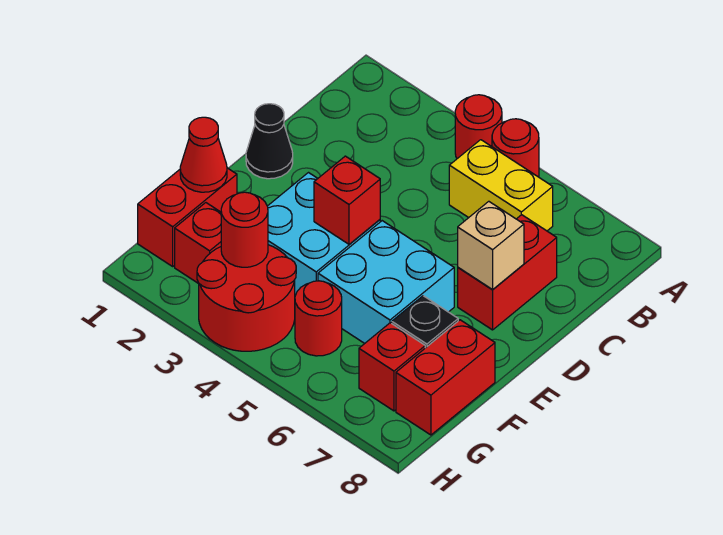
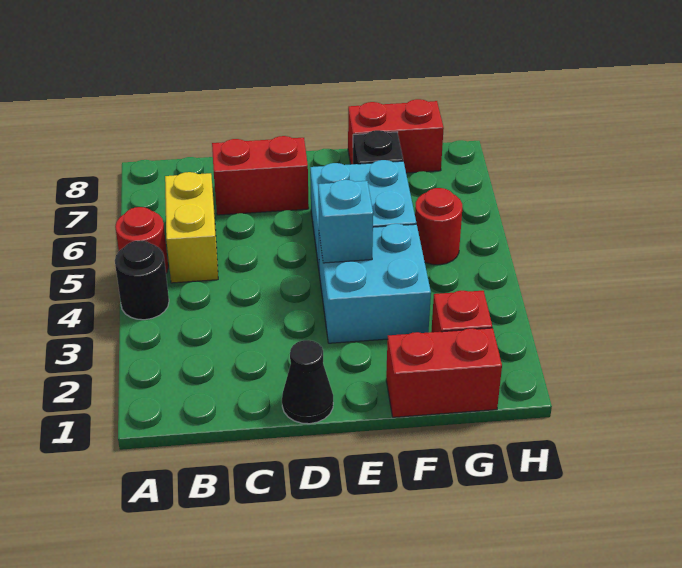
red round brick A4 level 1 -> black round brick A4 level 1
tan brick D7 level 2 -> none
red brick E4 level 2 -> cyan brick E4 level 2
red cone F1 level 2 -> none
red round brick G3:H4 level 1 -> none
red round brick G3 level 2 -> none
red brick G7 level 1 -> none

